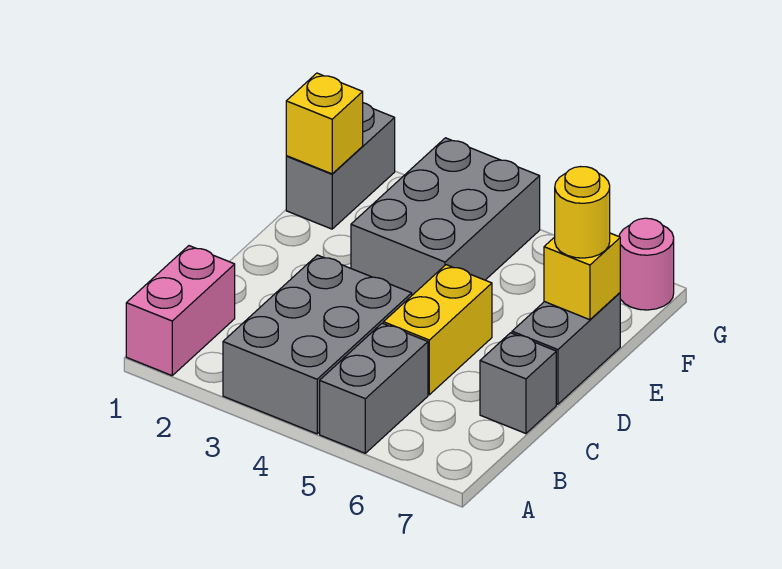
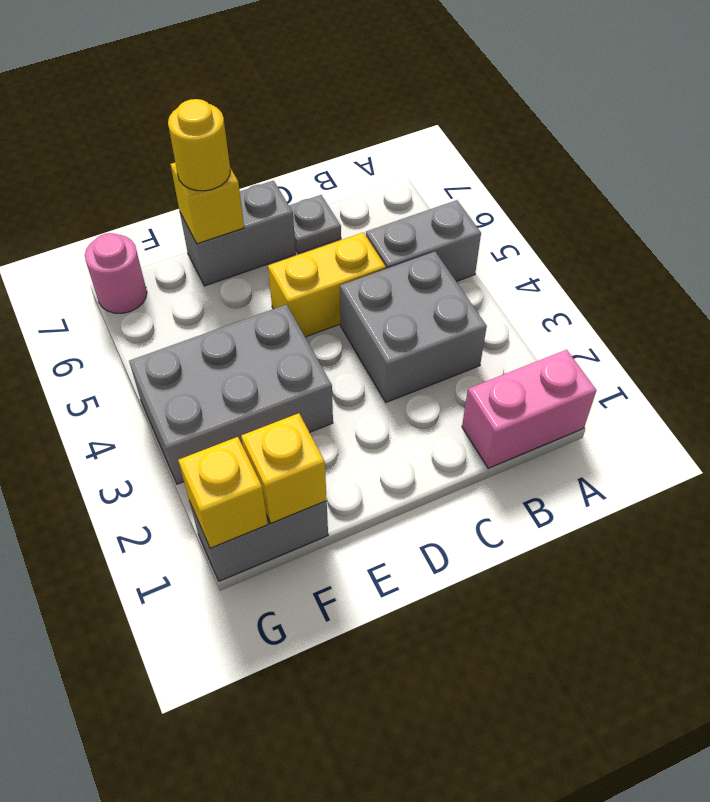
grey brick A3:C4 level 1 -> grey brick B3:C4 level 1
grey brick C7 level 1 -> grey plate C7 level 1
none -> yellow brick G1 level 2

